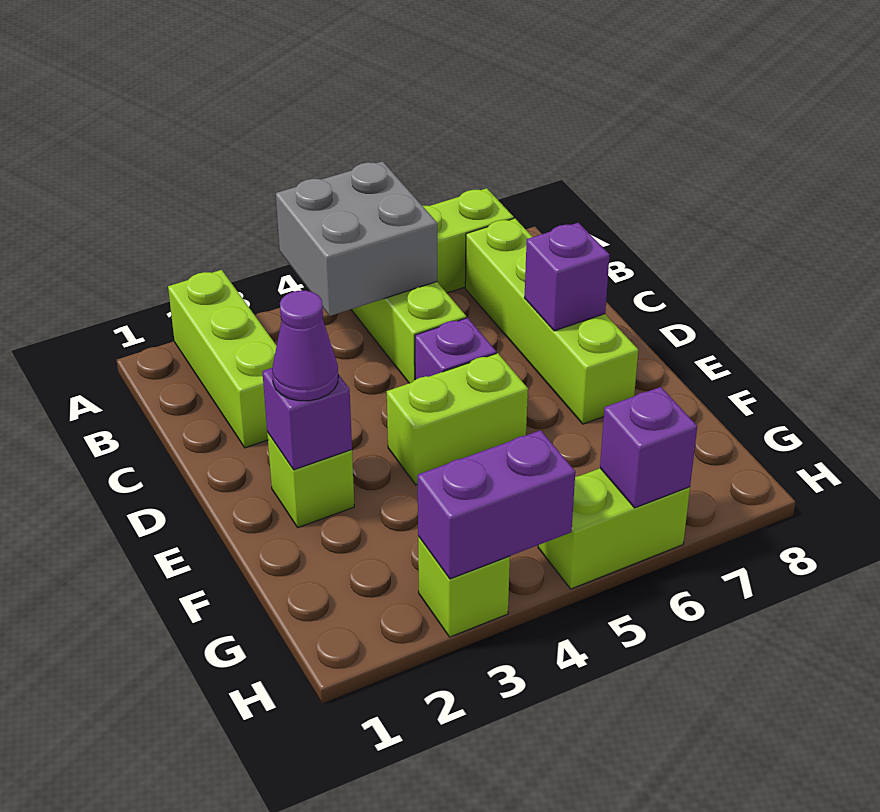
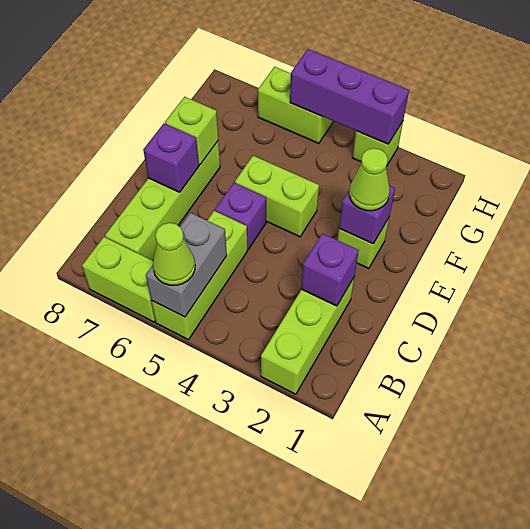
grey brick A4:B5 level 2 -> grey brick A5:B5 level 2
none -> lime cone A5 level 3
purple cone E2 level 3 -> lime cone E2 level 3
none -> lime brick E7 level 2
purple brick H3:H4 level 2 -> purple brick H3:H5 level 2
purple brick H6 level 2 -> purple brick C2 level 2

